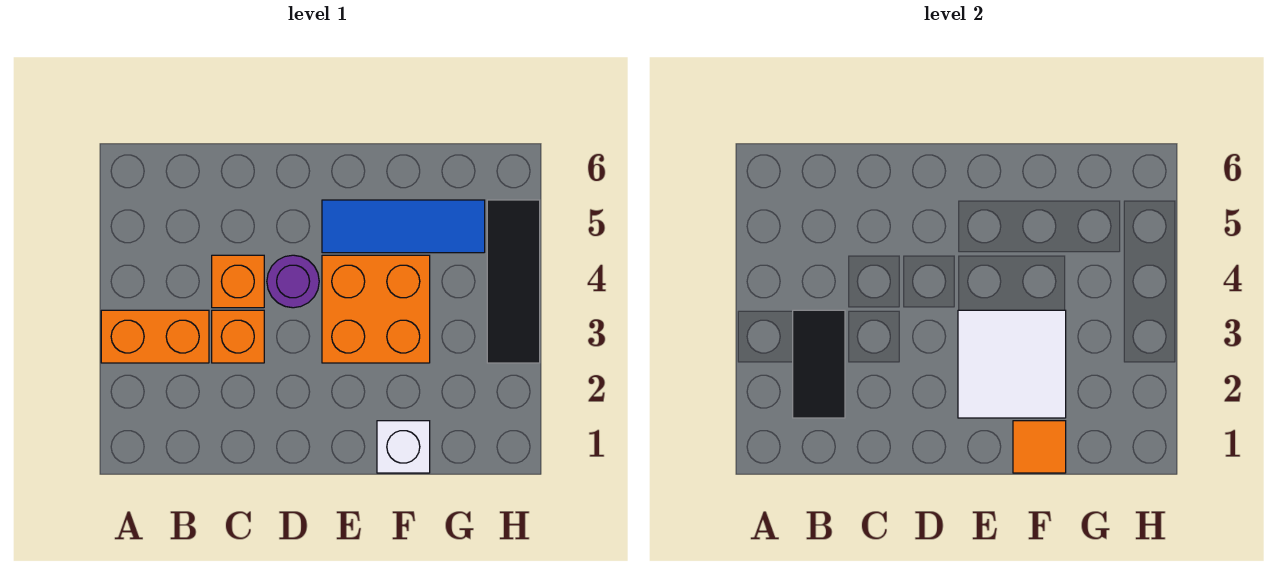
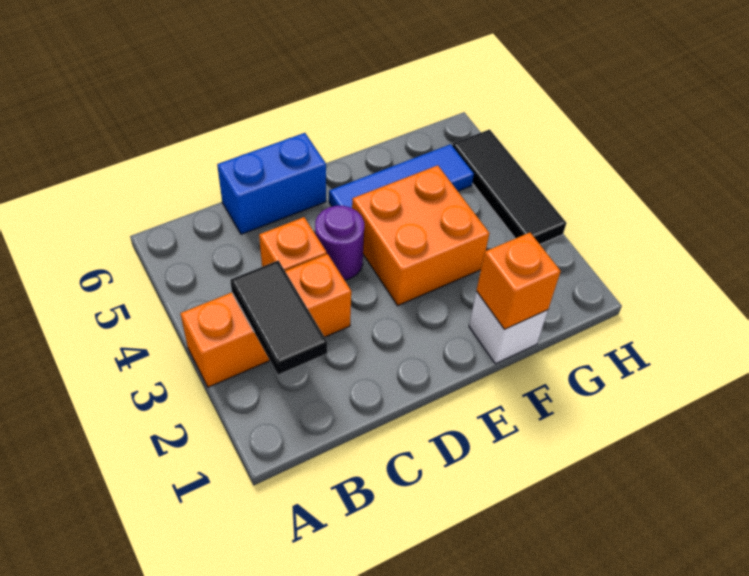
none -> blue brick C6:D6 level 1
white tile E2:F3 level 2 -> none
orange tile F1 level 2 -> orange brick F1 level 2

